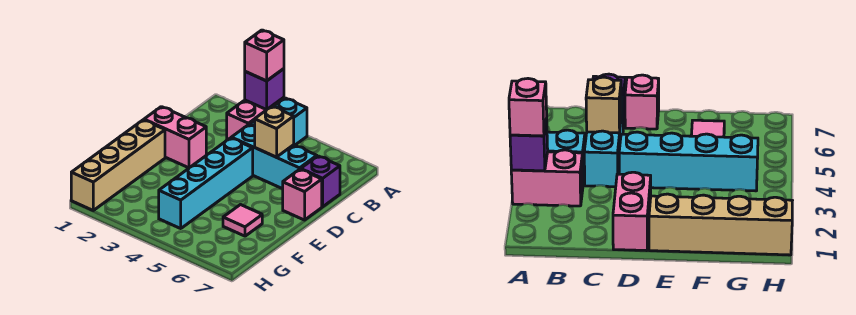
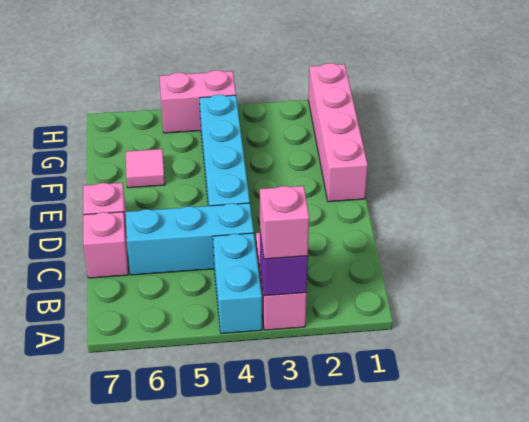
tan brick C5 level 2 -> none
purple brick C7 level 1 -> pink brick C7 level 1
pink brick D1:D2 level 1 -> pink brick H4:H5 level 1
tan brick E1:H1 level 1 -> pink brick E1:H1 level 1

